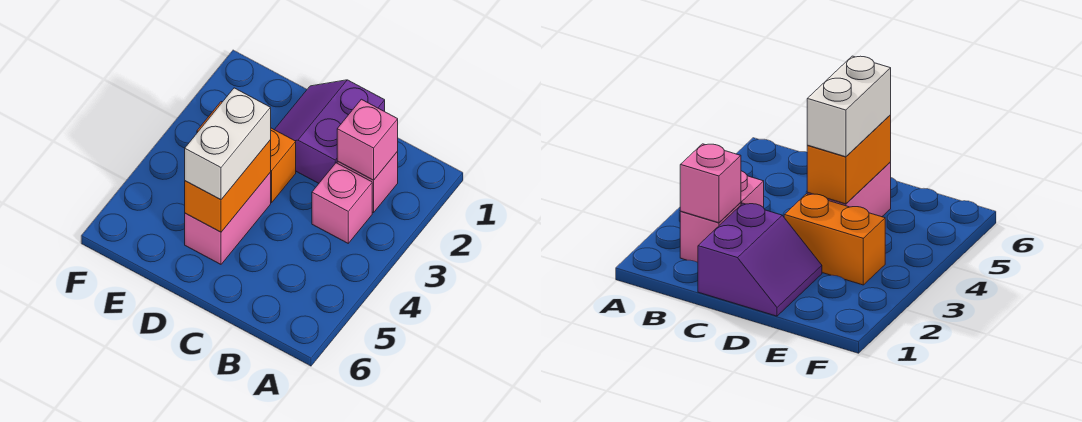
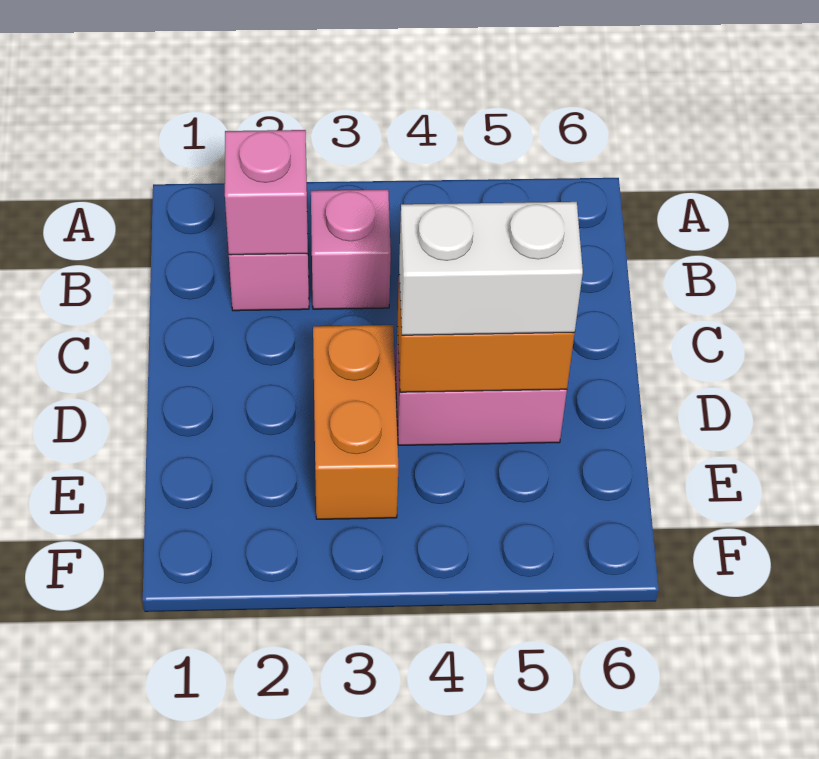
purple slope C1:D2 level 1 top C -> none

